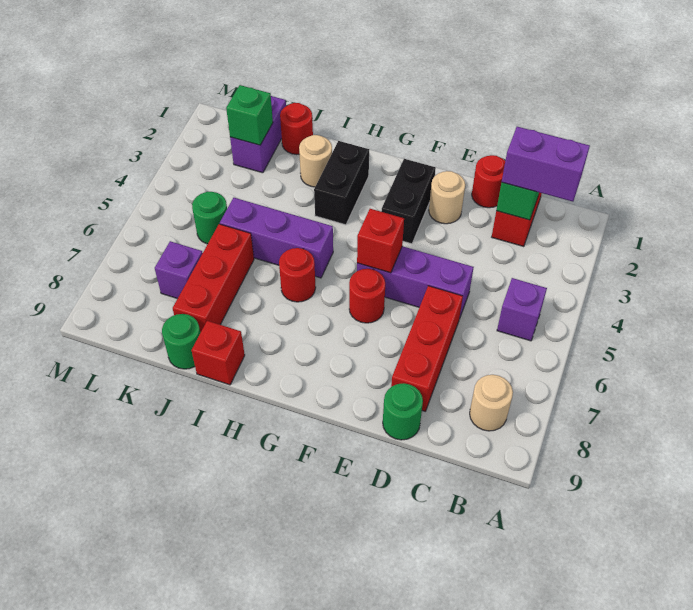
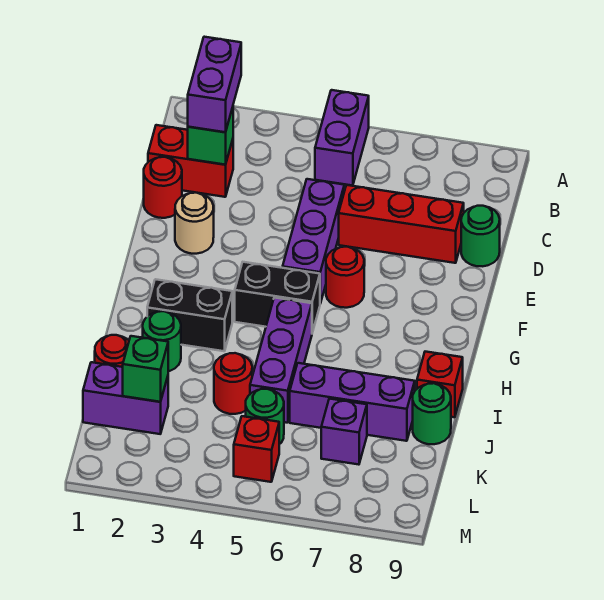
purple brick B5 level 1 -> purple brick A5:B5 level 1
tan round brick B8 level 1 -> none
black brick F2:F3 level 1 -> black brick G4:G5 level 1
red brick F5 level 2 -> red brick L5 level 1
red round brick H6 level 1 -> red round brick J4 level 1
tan round brick I2 level 1 -> green round brick I2 level 1
red brick J6:J8 level 1 -> purple brick J6:J8 level 1

